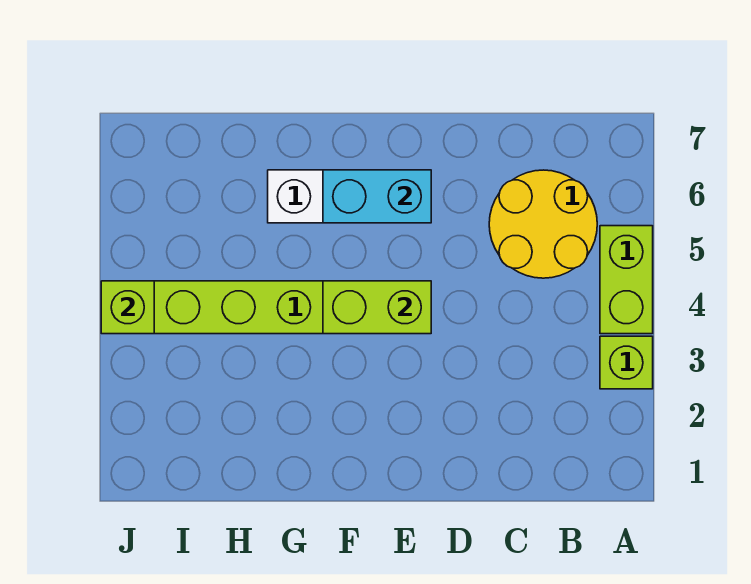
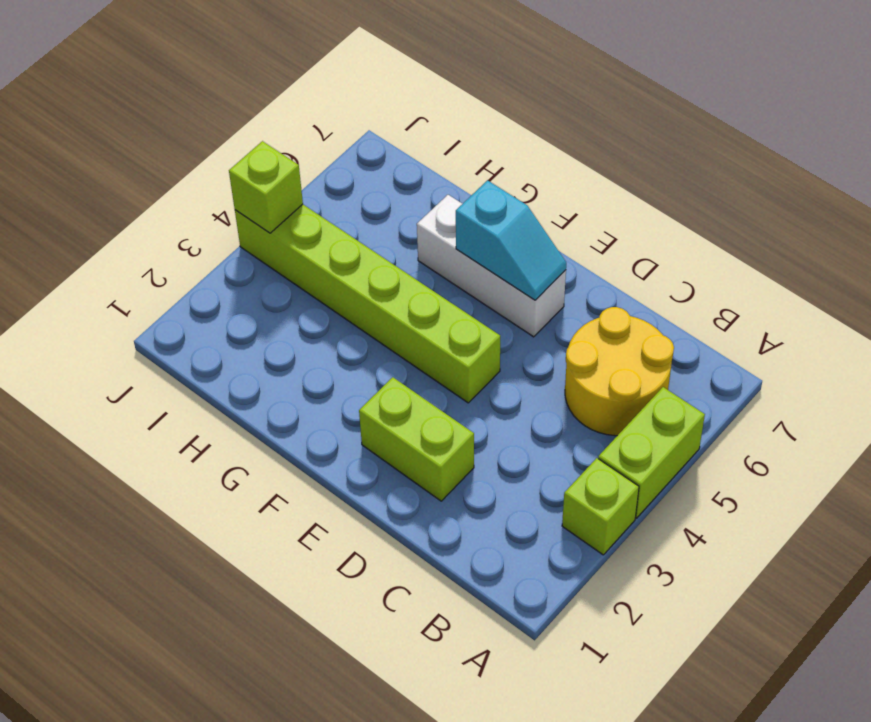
lime brick E4:F4 level 2 -> lime brick D2:E2 level 1
cyan brick E6:F6 level 2 -> cyan slope E6:F6 level 2 top F

